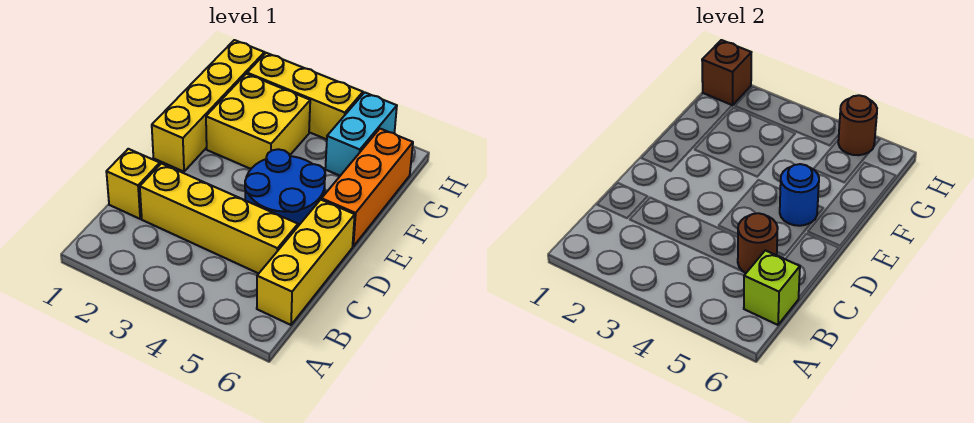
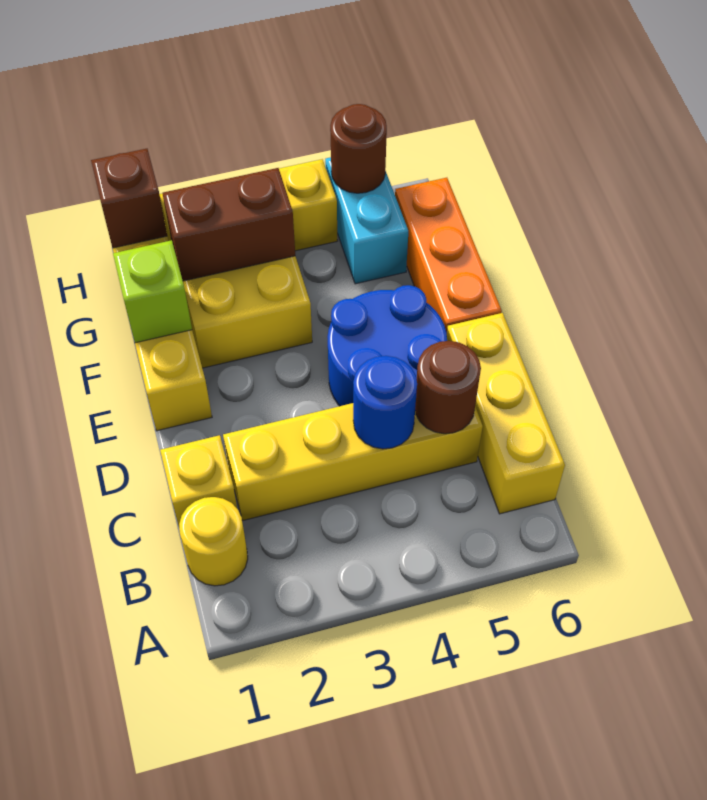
none -> yellow round brick B1 level 1
lime brick B6 level 2 -> lime brick F1 level 2
blue round brick E5 level 2 -> blue round brick C4 level 2
none -> brown brick G2:G3 level 2

